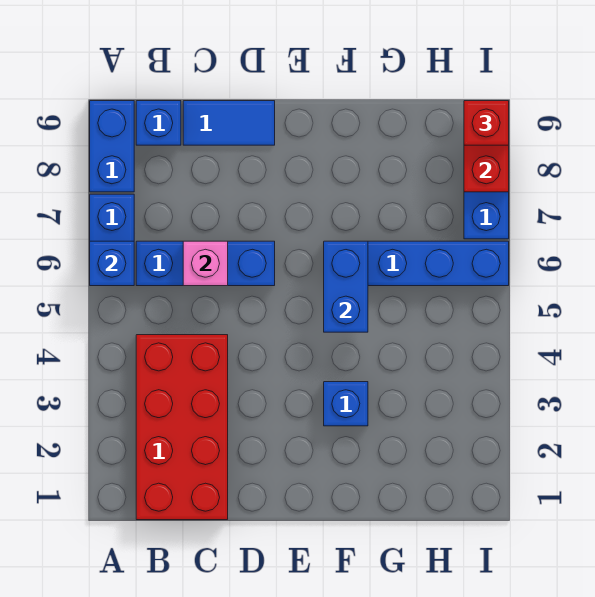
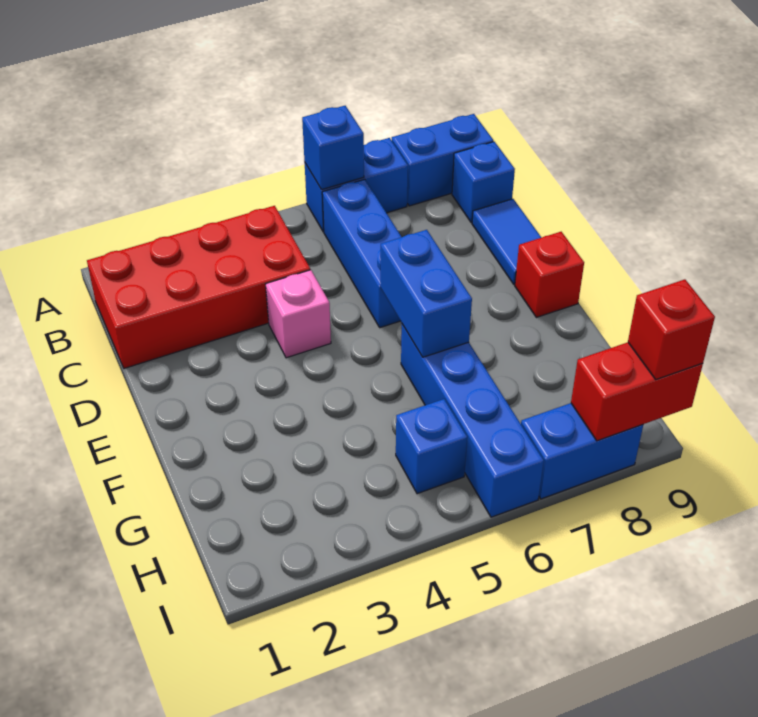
pink brick C6 level 2 -> pink brick D4 level 1
none -> red brick E9 level 1
blue brick F3 level 1 -> blue brick H5 level 1
blue brick F5:F6 level 2 -> blue brick E6:F6 level 2

